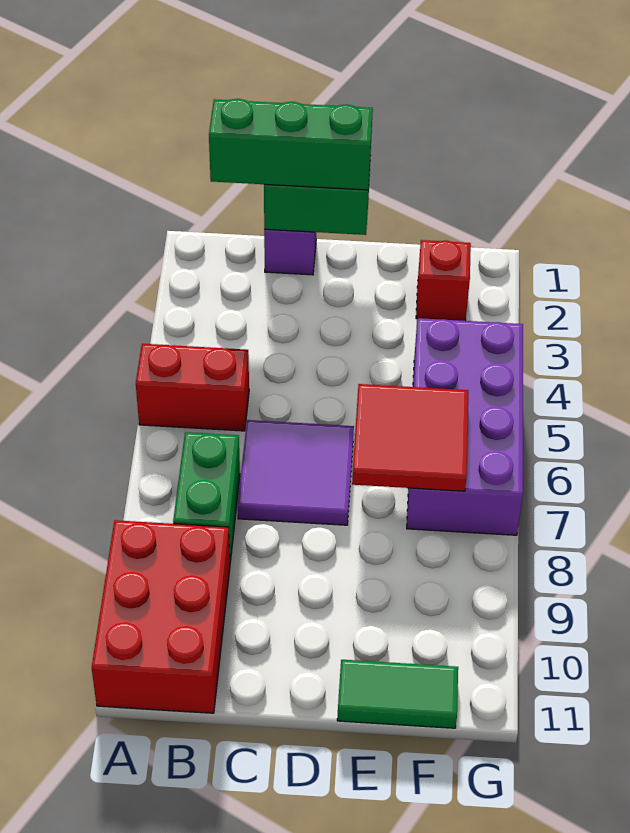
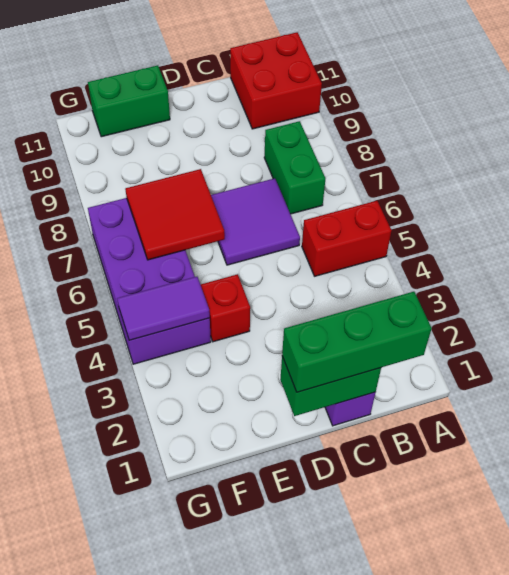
red brick A9:B11 level 1 -> red brick A10:B11 level 1
green tile E11:F11 level 1 -> green brick E11:F11 level 1
red brick F2 level 1 -> red brick E4 level 1
none -> purple tile F4:G4 level 2

